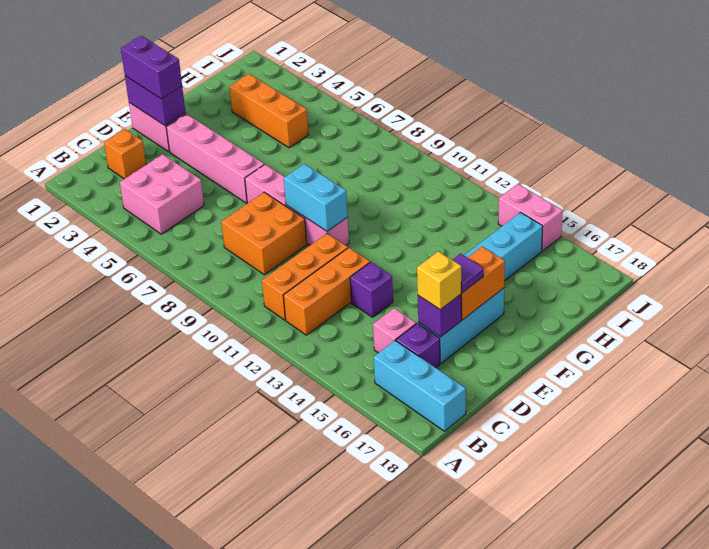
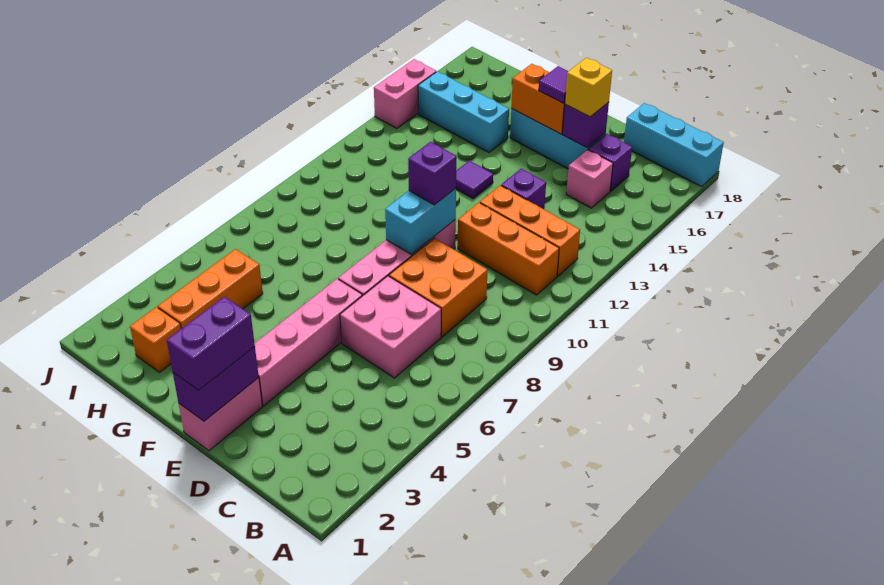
pink brick B4:C5 level 1 -> pink brick C6:D7 level 1
cyan brick B16:B18 level 1 -> cyan brick A18:C18 level 1
orange brick C2 level 1 -> orange brick H2 level 1
none -> purple brick E10 level 3
none -> purple tile F13 level 1

